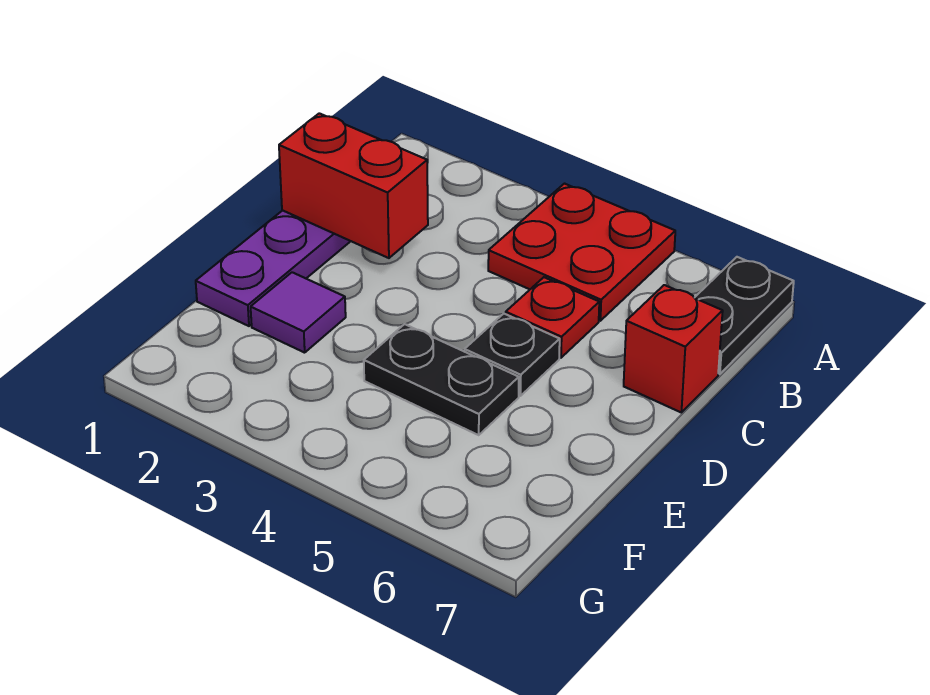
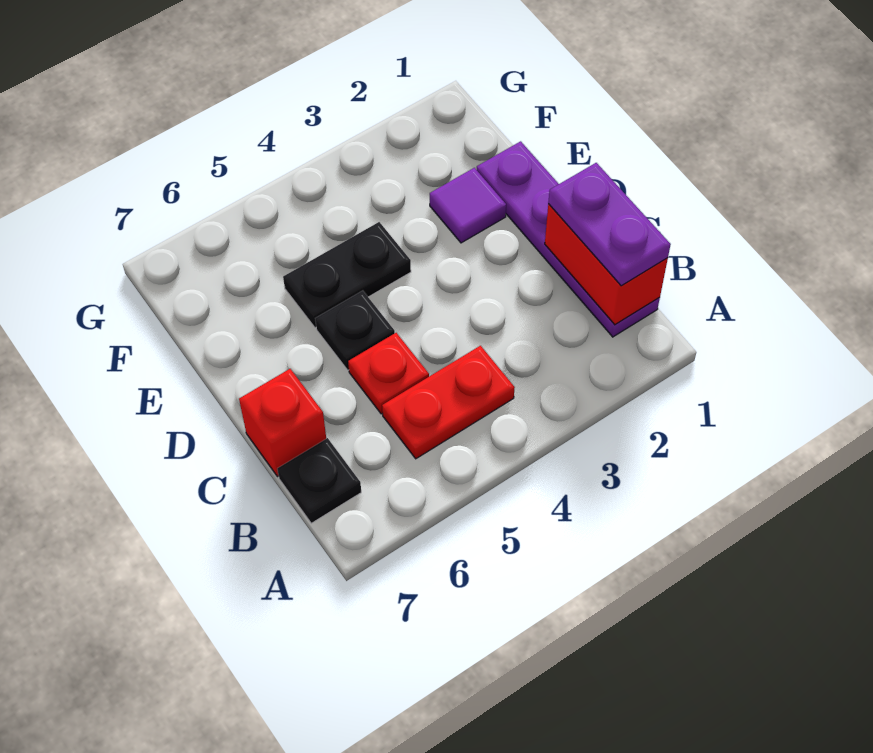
red plate A4:B5 level 1 -> red plate B4:B5 level 1
black plate A7:B7 level 1 -> black plate B7 level 1
none -> purple plate B1:C1 level 3
red brick C1:C2 level 2 -> red brick B1:C1 level 2

